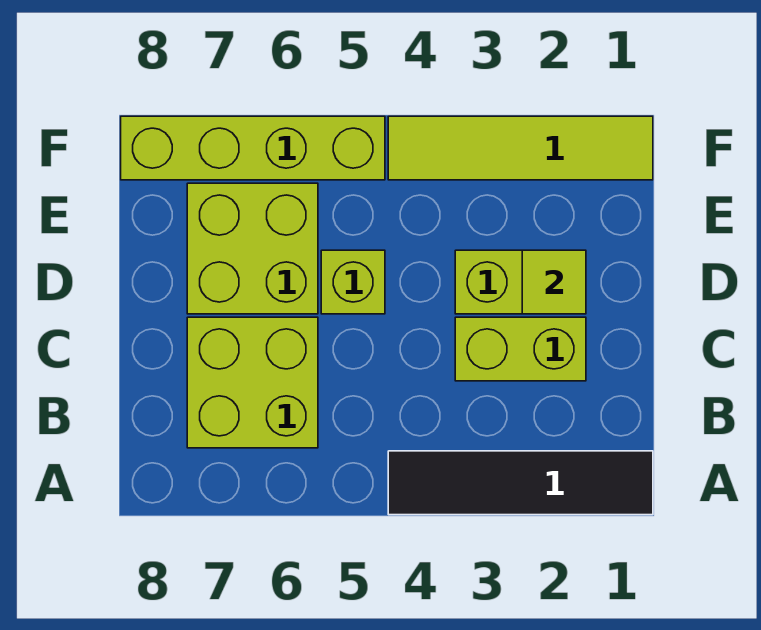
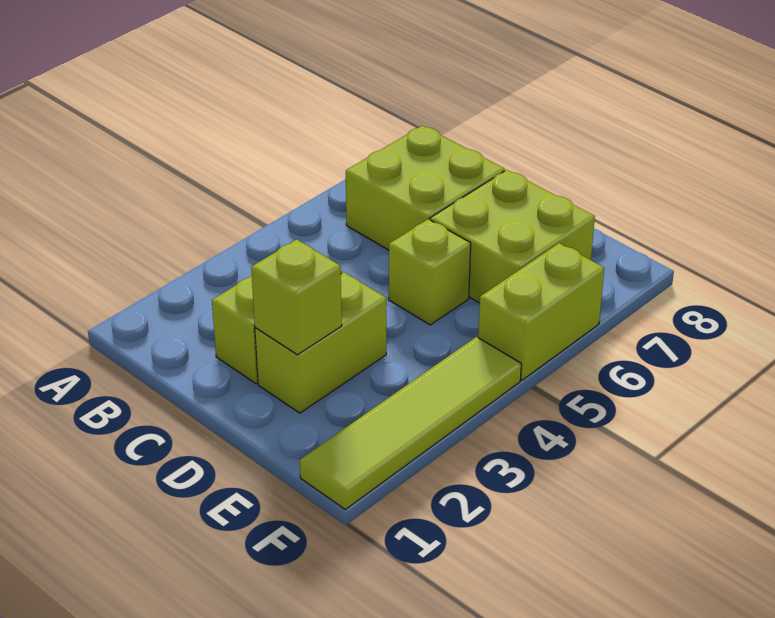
black tile A1:A4 level 1 -> none
lime tile D2 level 2 -> lime brick D2 level 2
lime brick F5:F8 level 1 -> lime brick F5:F6 level 1

